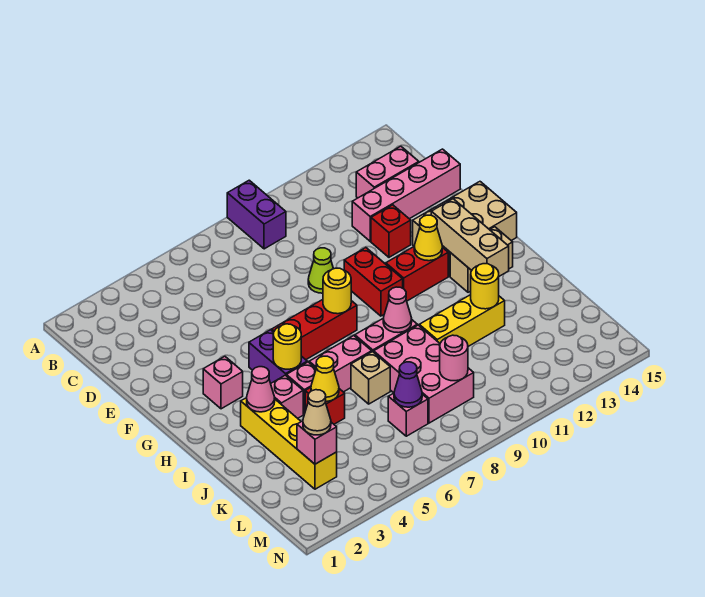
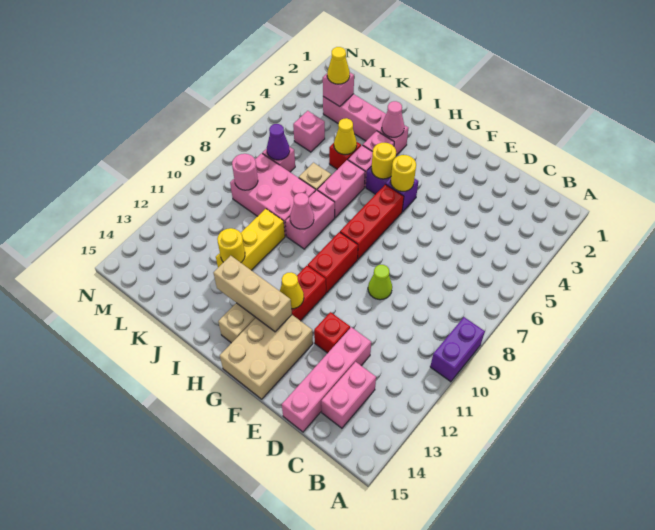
purple brick A9:B9 level 1 -> purple brick A9:A10 level 1
red brick F10:G10 level 1 -> red brick G9:G10 level 1
pink brick G3 level 1 -> pink brick L5 level 1
yellow round brick G8 level 2 -> yellow round brick G5 level 2
yellow brick I3:L3 level 1 -> pink brick I3:L3 level 1
tan cone L3 level 3 -> yellow cone L3 level 3

